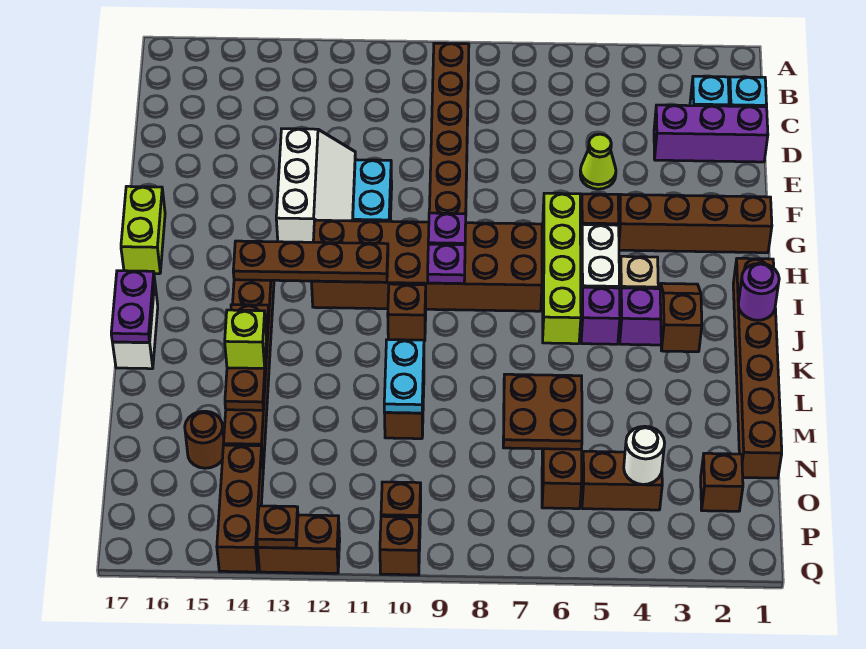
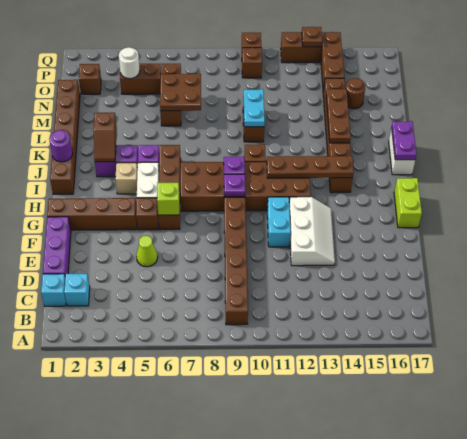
purple brick D1:D3 level 1 -> purple brick D1:F1 level 1
white slope E12:G13 level 1 top 13 -> white slope E12:G13 level 1 top 12
lime brick G6:J6 level 1 -> brown brick G6:J6 level 1
lime brick L14 level 3 -> lime brick G6 level 2

